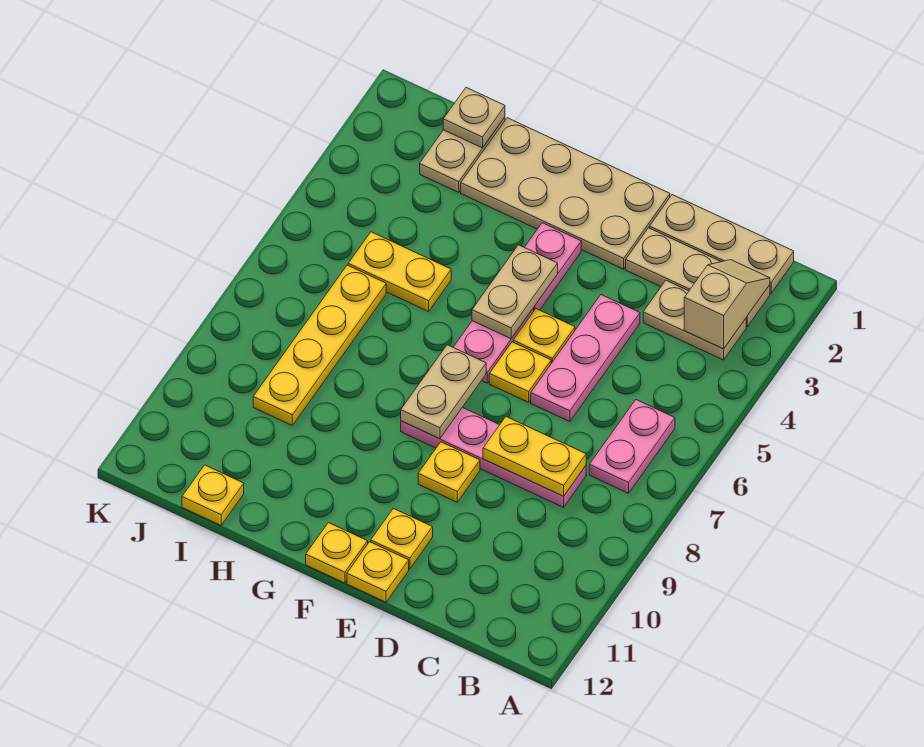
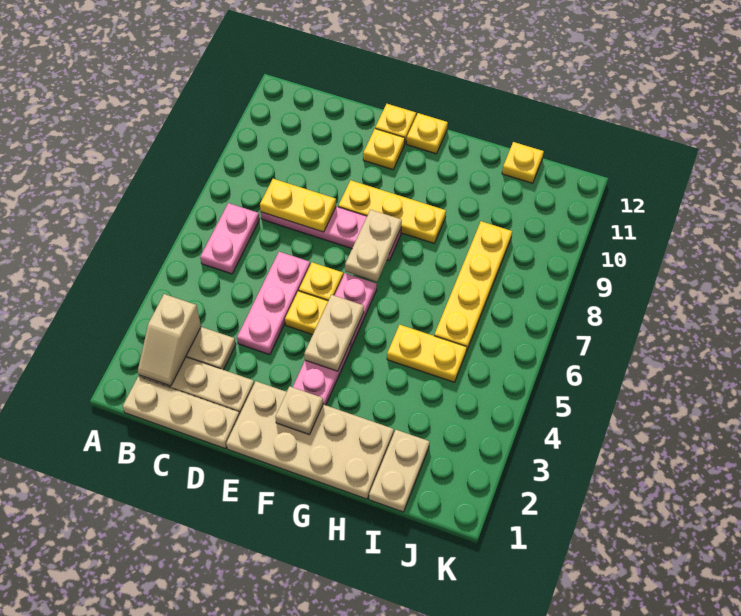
yellow plate E9 level 1 -> yellow plate E9:G9 level 1
tan plate I1 level 2 -> tan plate F2 level 2

